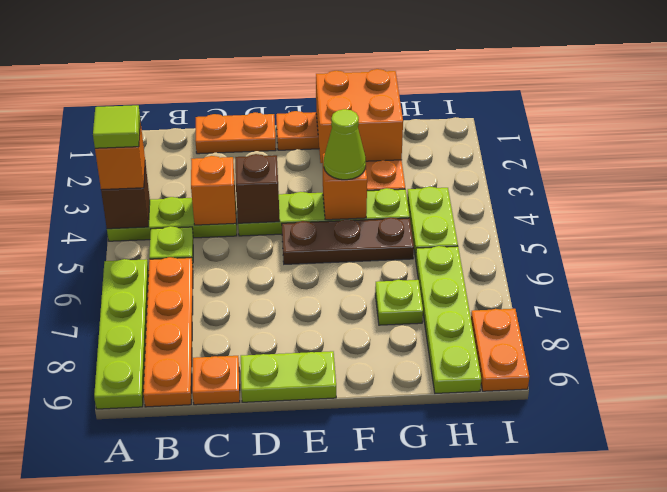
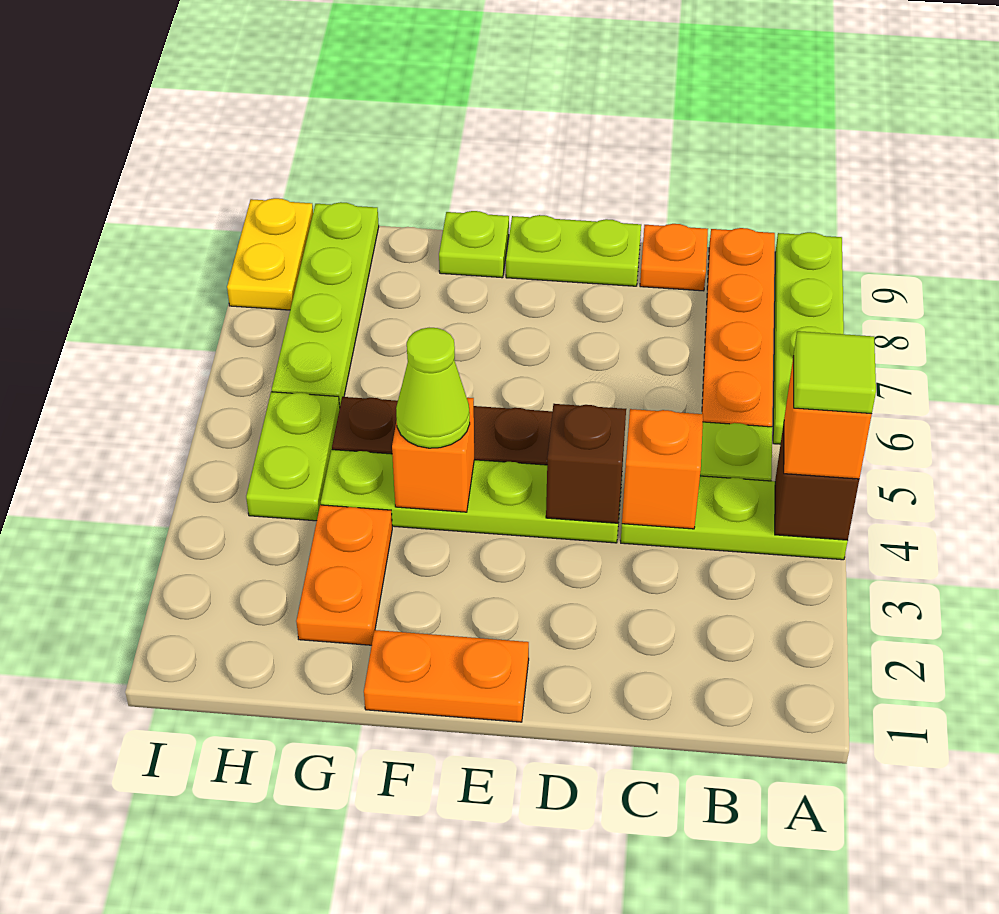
orange plate C1:D1 level 1 -> none
orange brick F1:G2 level 2 -> none
lime plate G7 level 1 -> lime plate F9 level 1
orange plate I8:I9 level 1 -> yellow plate I8:I9 level 1

